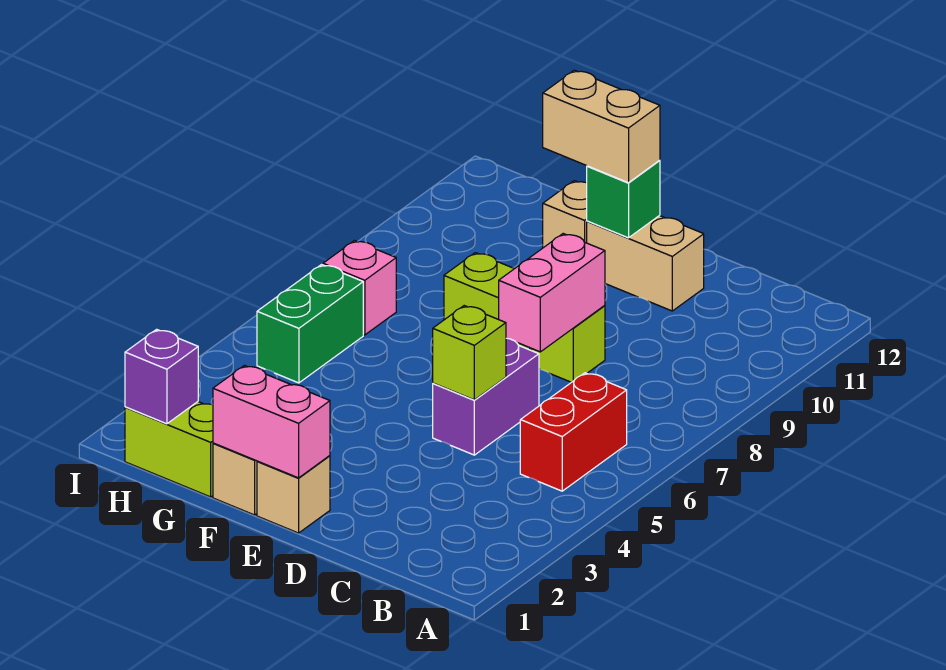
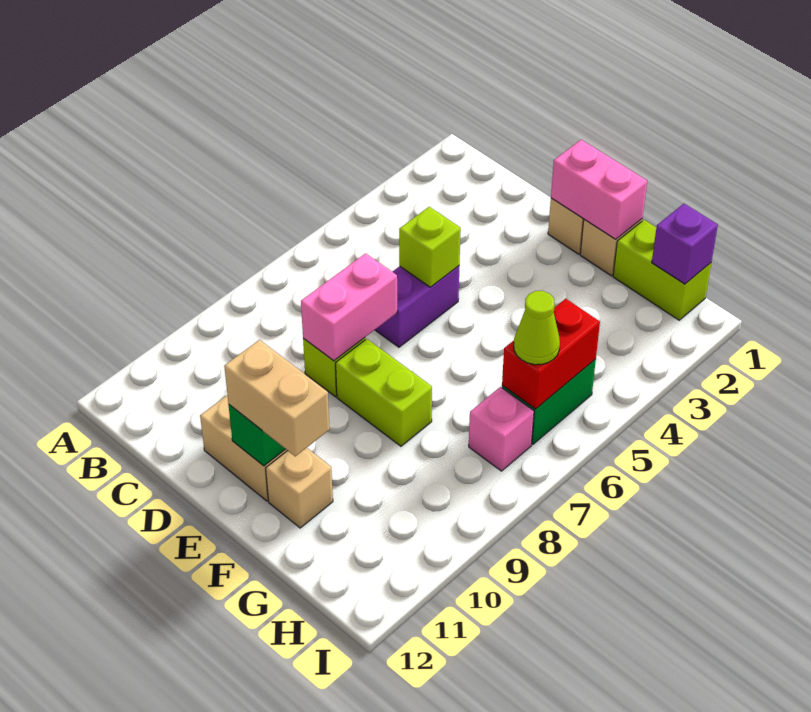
red brick B5:B6 level 1 -> red brick H5:H6 level 2
none -> lime cone H6 level 3

